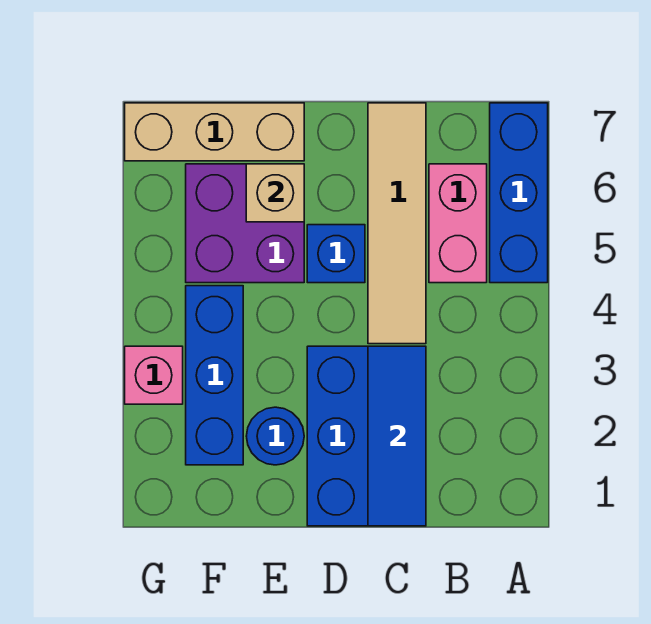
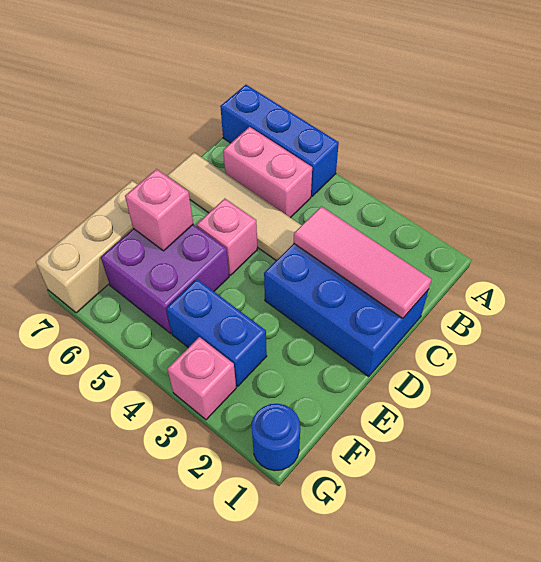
blue tile C1:C3 level 2 -> pink tile C1:C3 level 2
blue brick D5 level 1 -> pink brick D5 level 1
blue round brick E2 level 1 -> blue round brick G1 level 1
tan brick E6 level 2 -> pink brick E6 level 2
blue brick F2:F4 level 1 -> blue brick F3:F4 level 1

